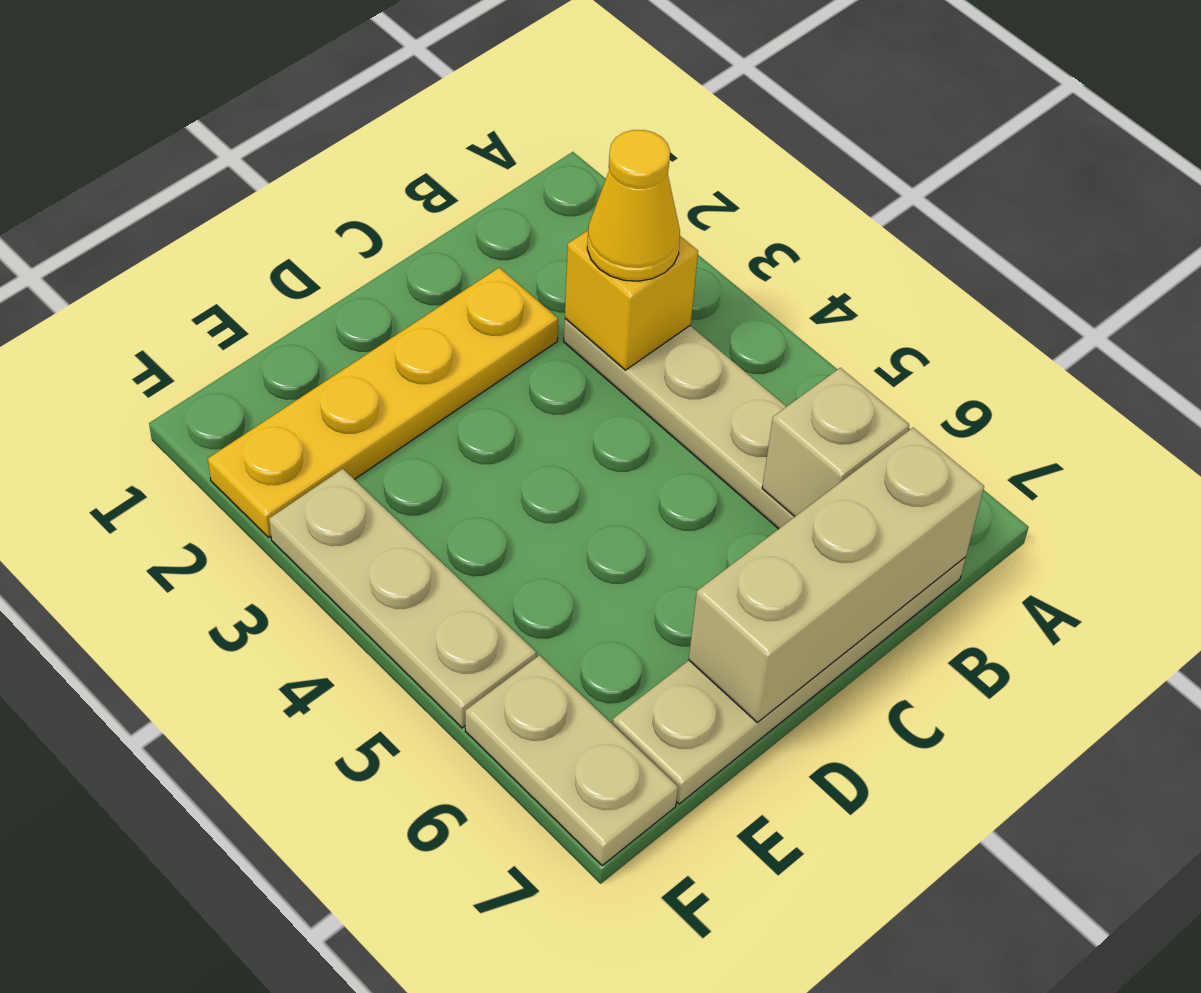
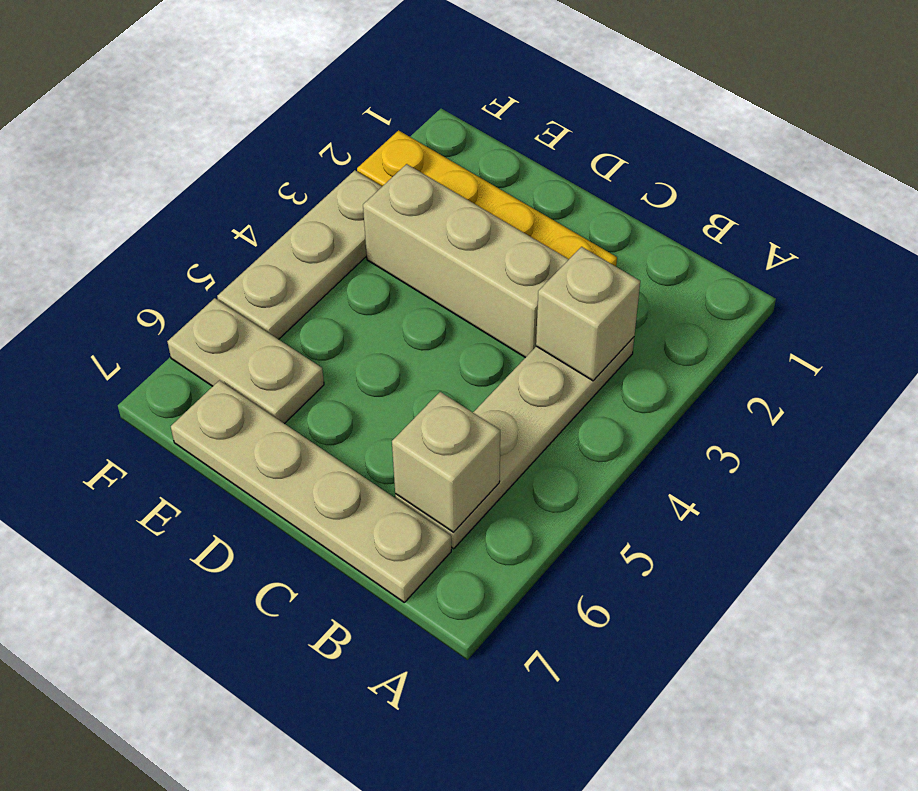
yellow brick B3 level 2 -> tan brick B3 level 2
yellow cone B3 level 3 -> none
tan brick B7:D7 level 2 -> tan brick C3:E3 level 1
tan plate F6:F7 level 1 -> tan plate E6:F6 level 1

